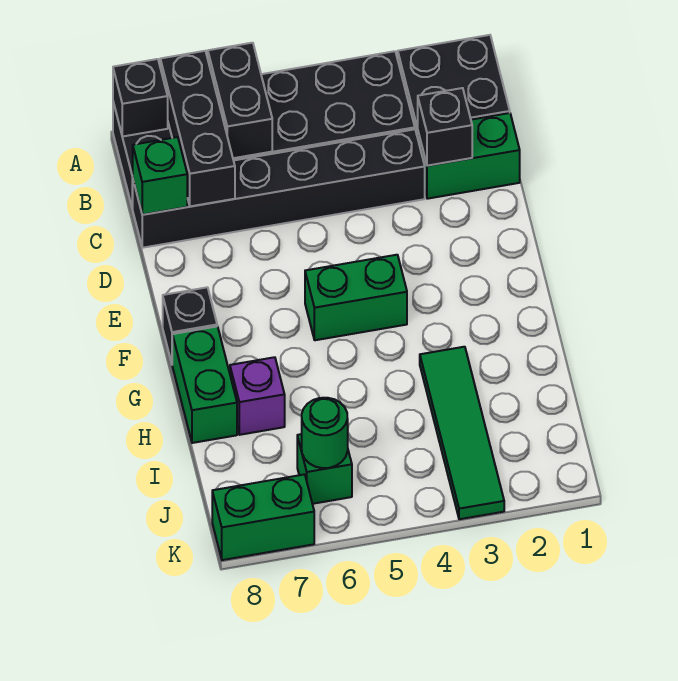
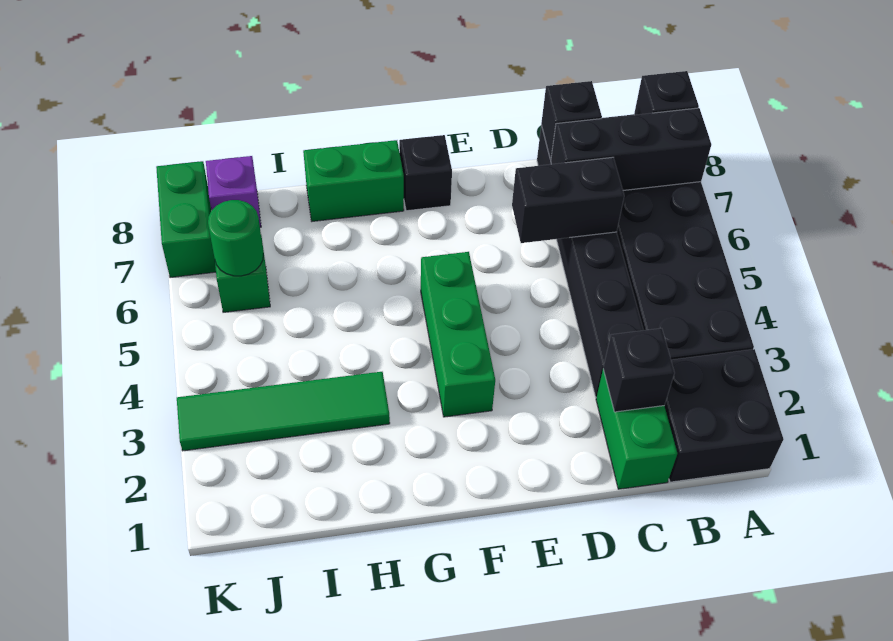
black brick A6:B6 level 2 -> black brick C6:D6 level 2
green brick C8 level 2 -> black brick C8 level 2
green brick F4:F5 level 1 -> green brick F3:F5 level 1
purple brick H7 level 1 -> purple brick J8 level 1

